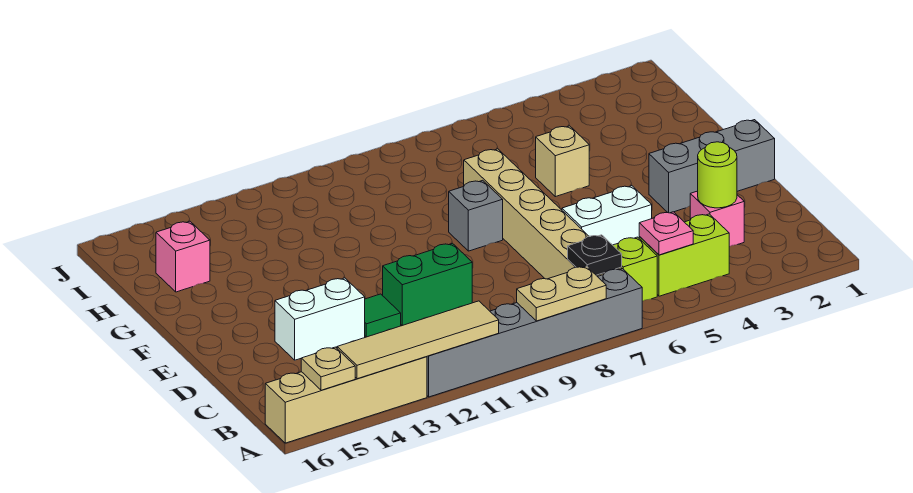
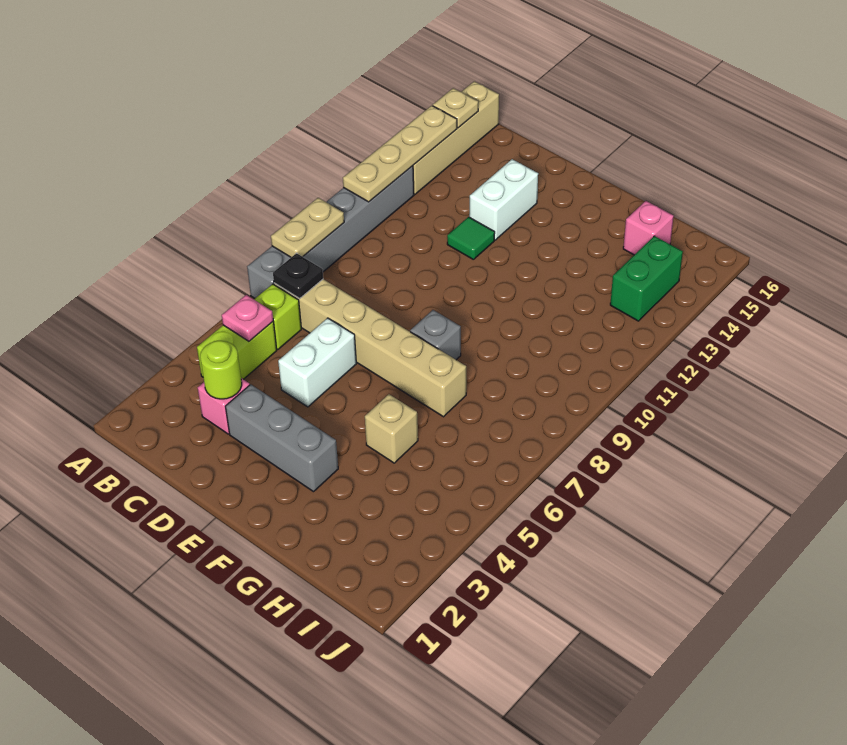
tan tile A11:A14 level 2 -> tan plate A11:A14 level 2
green brick D10:D11 level 1 -> green brick I13:I14 level 1
grey brick E1:E3 level 1 -> grey brick D3:F3 level 1

